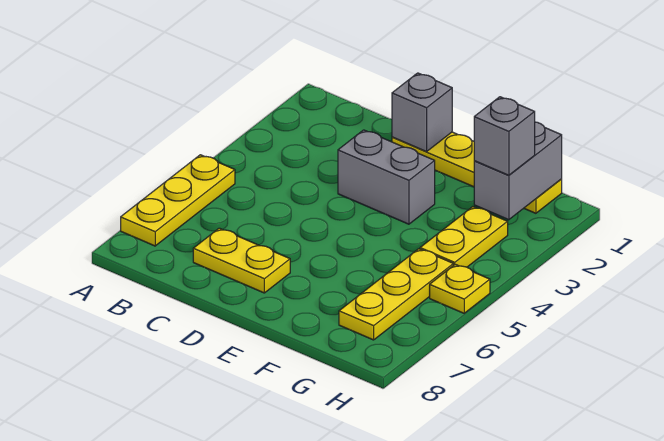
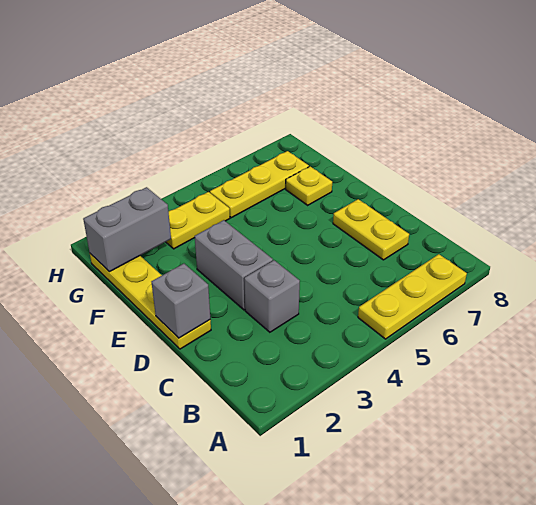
grey brick G2 level 3 -> grey brick C3 level 1
yellow plate H5 level 1 -> yellow plate F7 level 1

